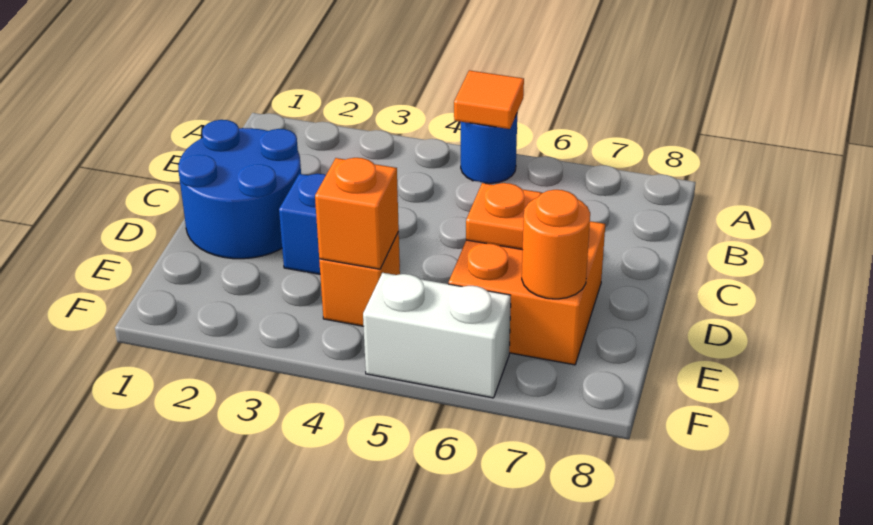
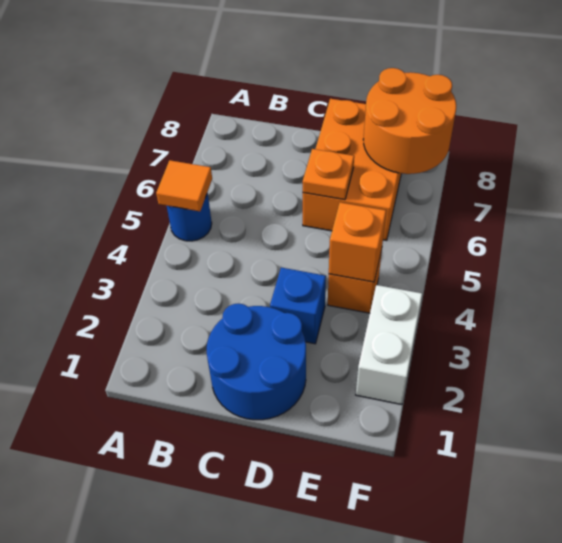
orange brick D6:E7 level 1 -> orange brick D6:E8 level 1
orange round brick E7 level 2 -> orange round brick E7:F8 level 2
white brick F5:F6 level 1 -> white brick F2:F3 level 1

